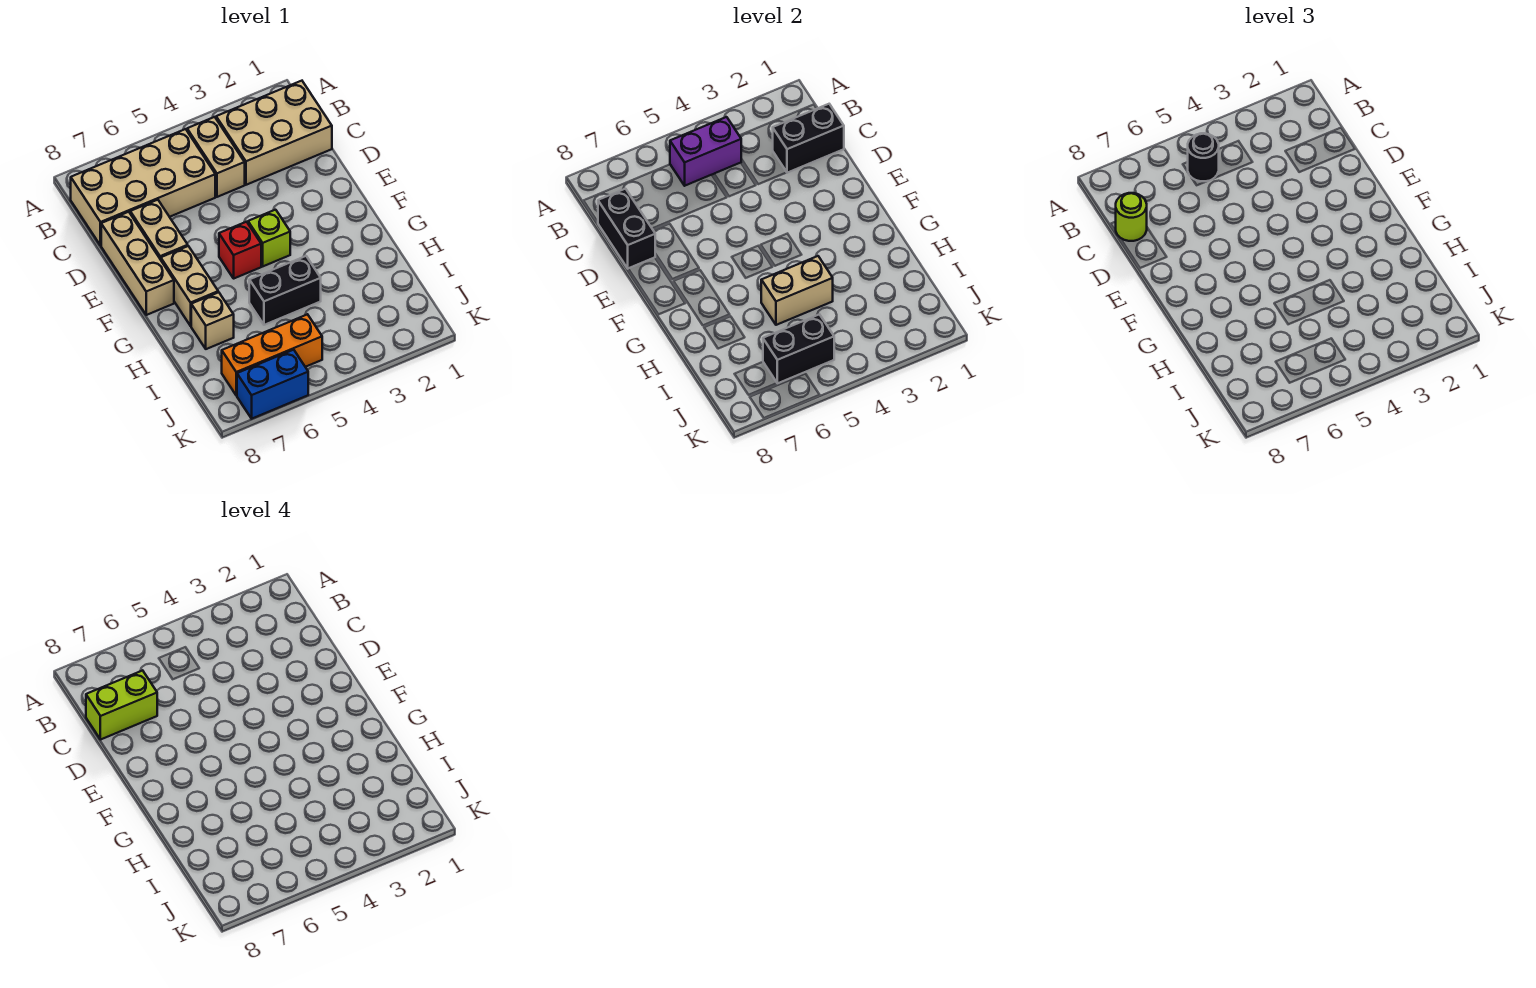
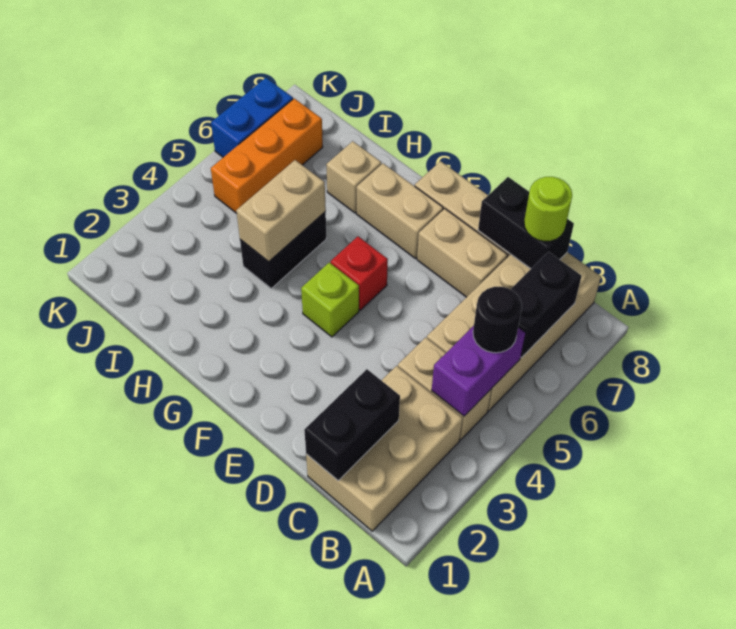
lime brick C7:C8 level 4 -> none
black brick J5:J6 level 2 -> black brick B6:B7 level 2

